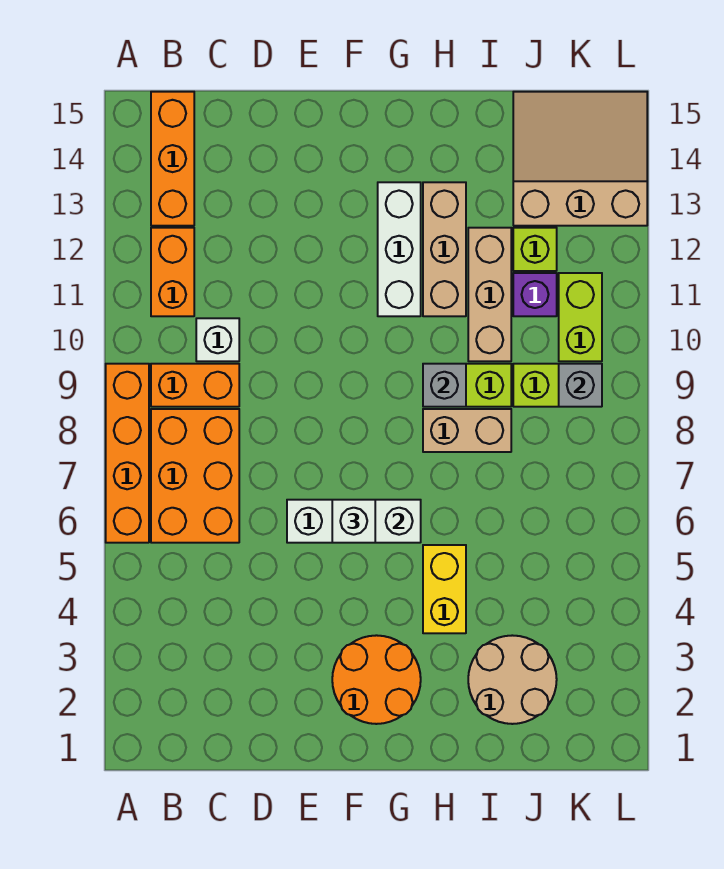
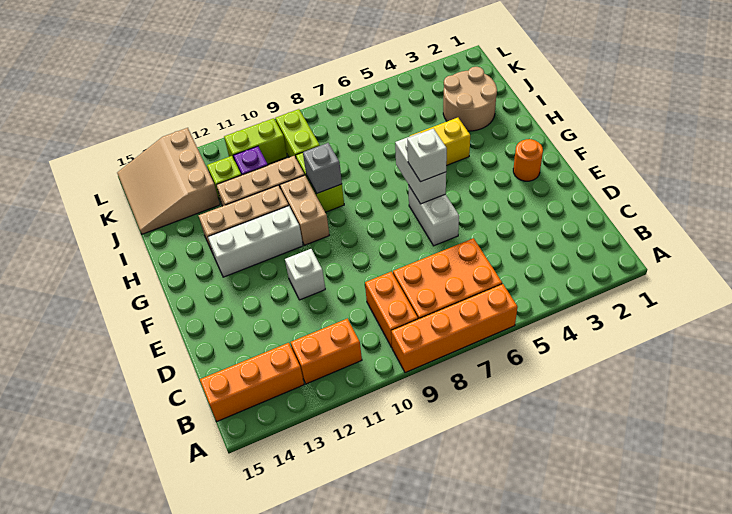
white brick C10 level 1 -> white brick E11 level 1
orange round brick F2:G3 level 1 -> orange round brick F2 level 1
tan brick H8:I8 level 1 -> tan brick G10:H10 level 1
grey brick K9 level 2 -> none

